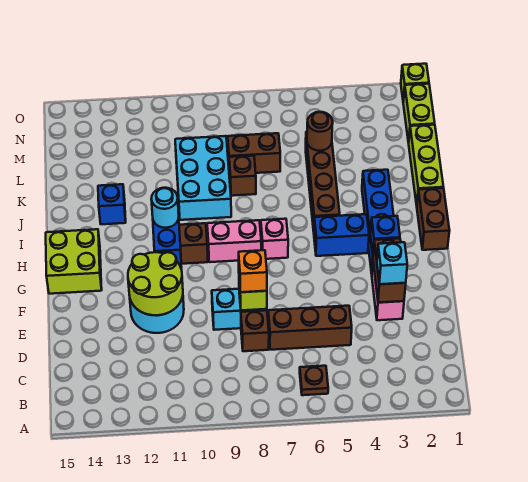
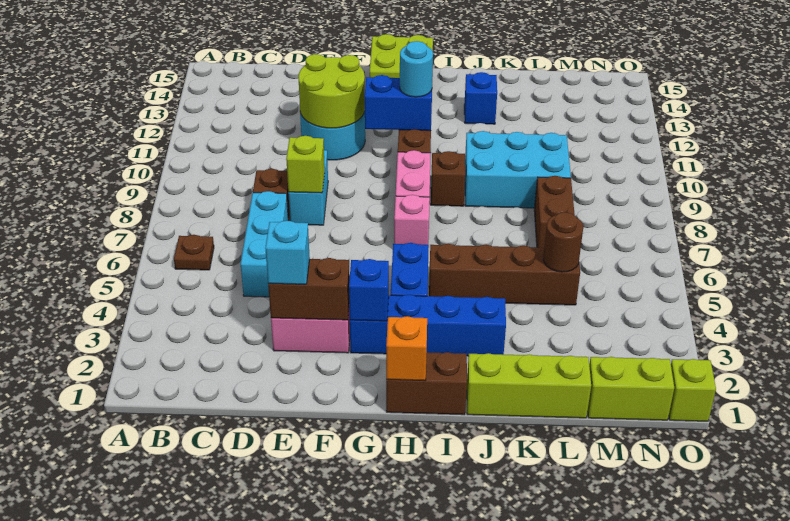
brown brick D5:D7 level 1 -> cyan brick D5:D7 level 1
orange brick E8 level 3 -> orange brick H1 level 2
brown brick K8 level 1 -> brown brick I9 level 1

